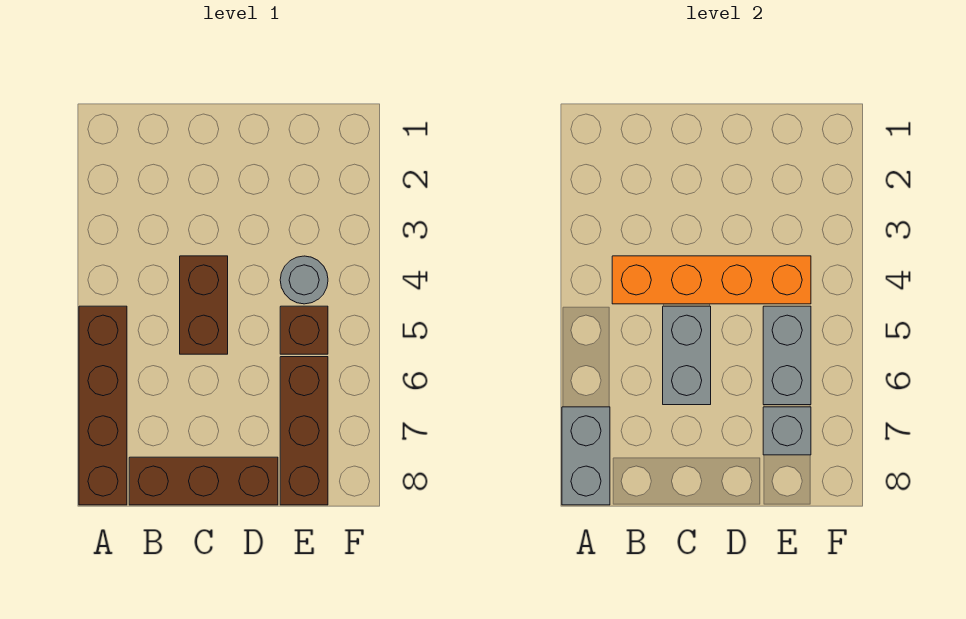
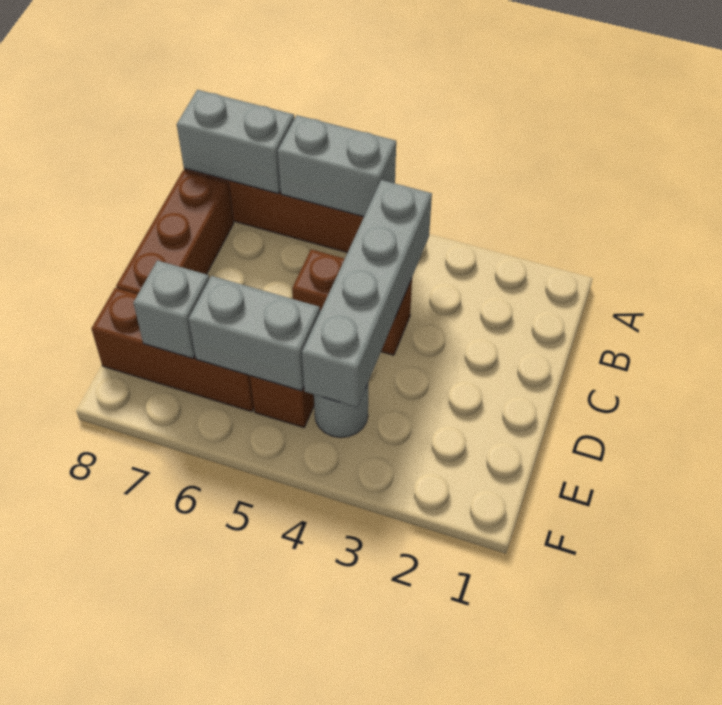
orange brick B4:E4 level 2 -> grey brick B4:E4 level 2
grey brick C5:C6 level 2 -> grey brick A5:A6 level 2

